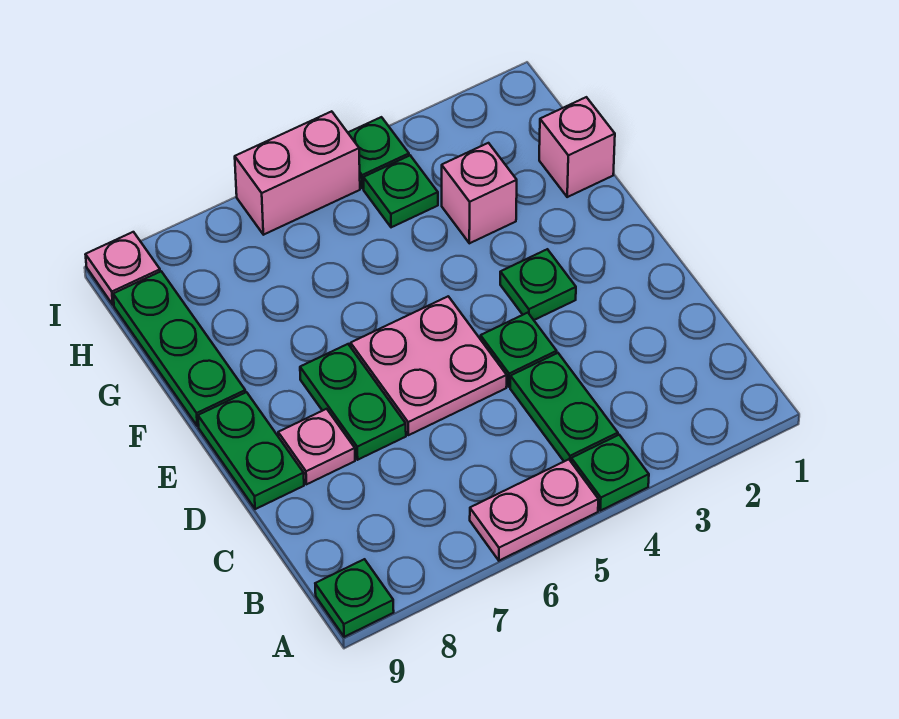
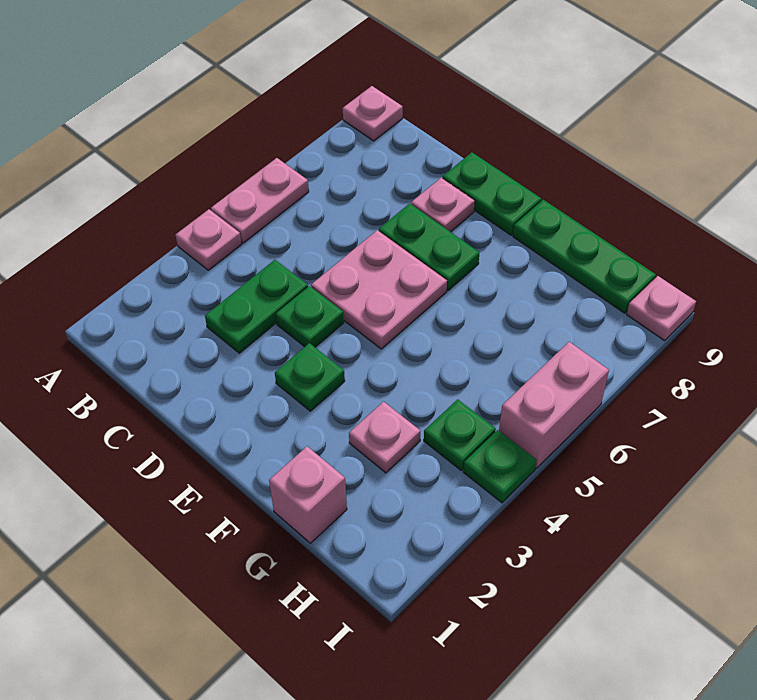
green plate A4 level 1 -> pink plate A4 level 1
green plate A9 level 1 -> pink plate A9 level 1
green plate B4:C4 level 1 -> green plate C3:C4 level 1
pink brick G3 level 1 -> pink plate G3 level 1

